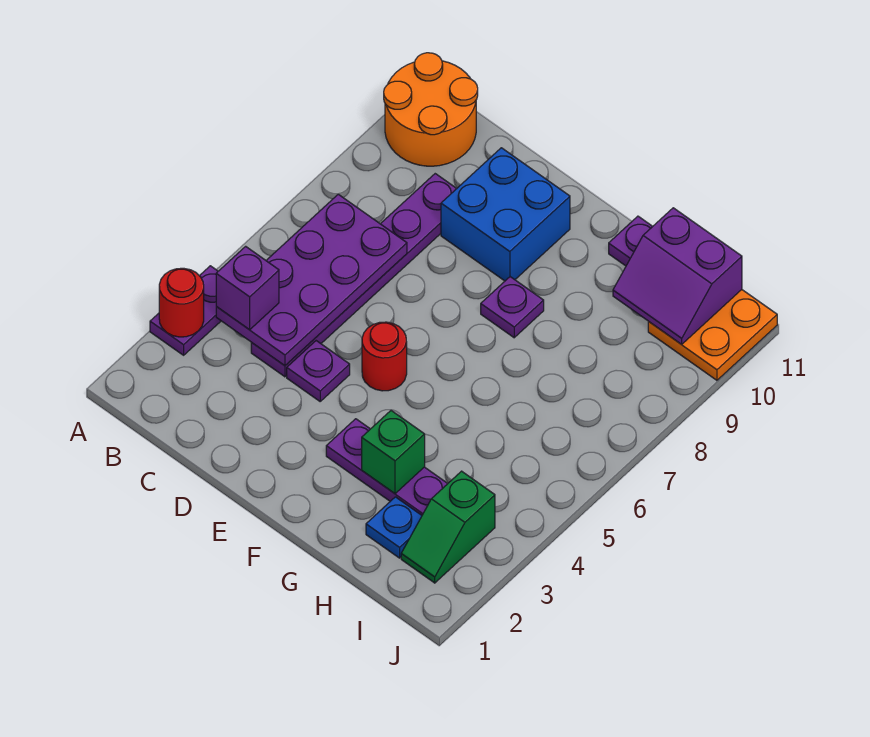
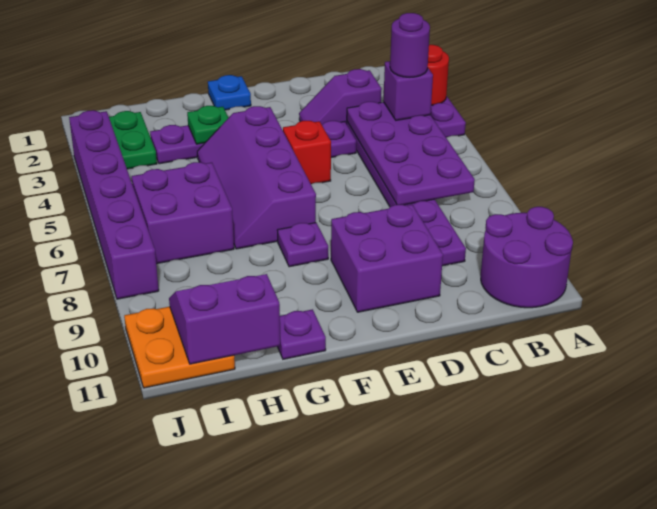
orange round brick A10:B11 level 1 -> purple round brick A10:B11 level 1
none -> purple round brick B4 level 4
none -> purple slope C3:D3 level 1 top C
blue brick D9:E10 level 1 -> purple brick D9:E10 level 1
red round brick E5 level 1 -> red brick E5 level 1
none -> purple slope F4:G7 level 1 top F
green brick G3 level 2 -> green plate G3 level 2
blue plate H2 level 1 -> blue plate F1 level 1
none -> purple brick H6:I7 level 1
green slope I2:I3 level 1 top 3 -> green plate I2:I3 level 1
none -> purple brick J3:J8 level 1

